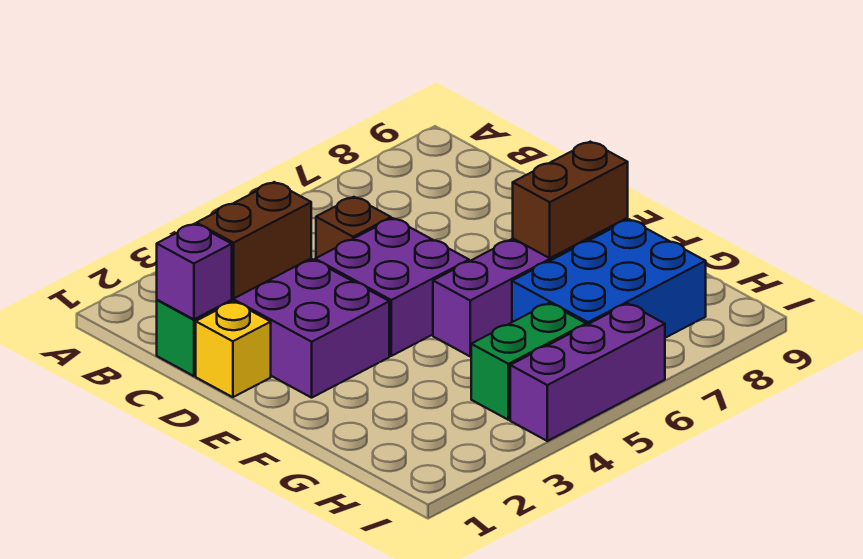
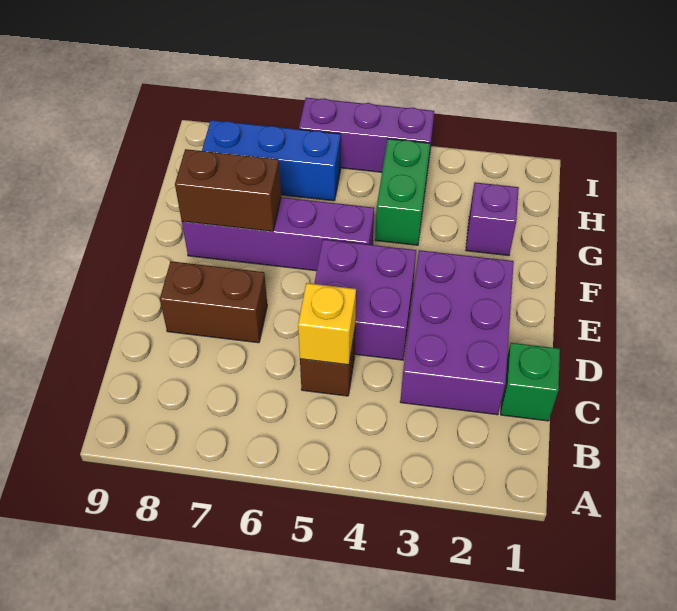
purple brick C1 level 2 -> purple brick G2 level 1
brown brick C2:C3 level 2 -> brown brick D7:D8 level 1
yellow brick D1 level 1 -> yellow brick C5 level 2
blue brick G6:H8 level 1 -> blue brick H6:H8 level 1
green brick H4:H5 level 1 -> green brick G4:H4 level 1

